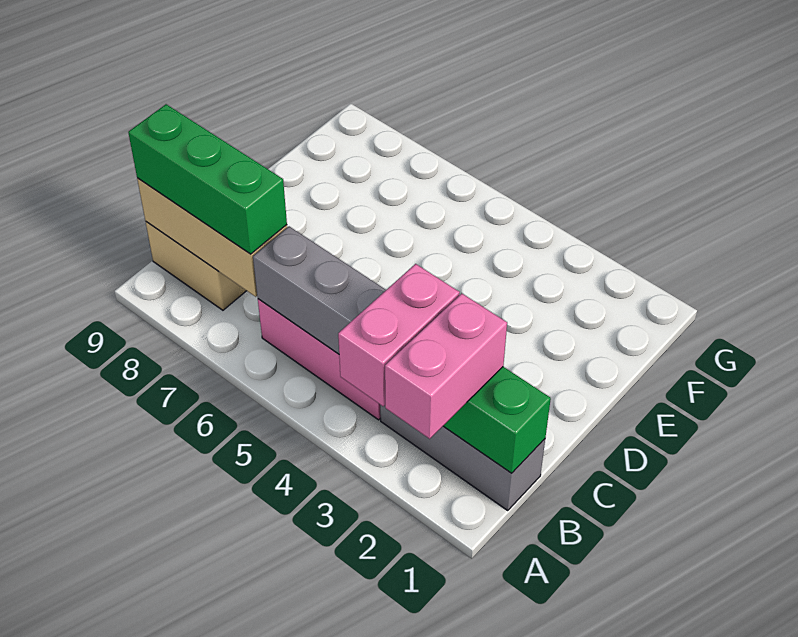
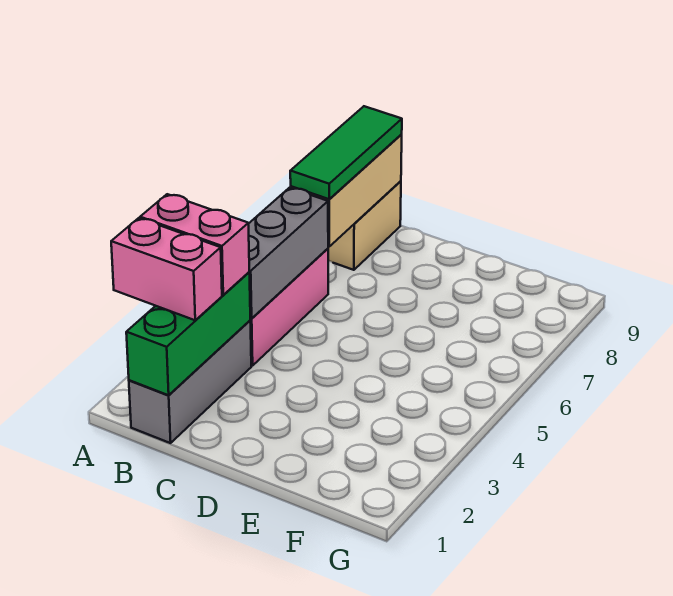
green brick B7:B9 level 3 -> green tile B7:B9 level 3

